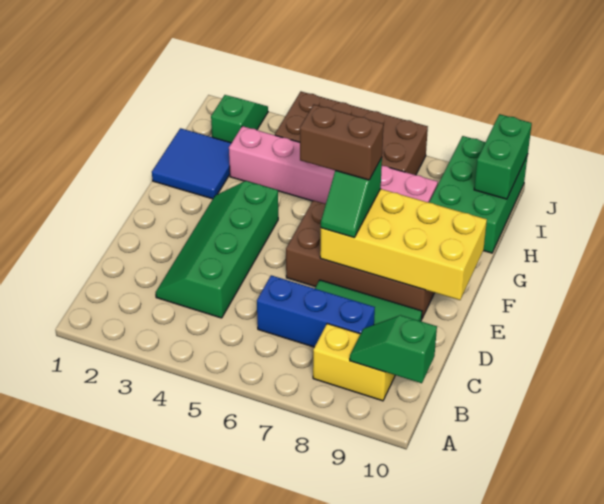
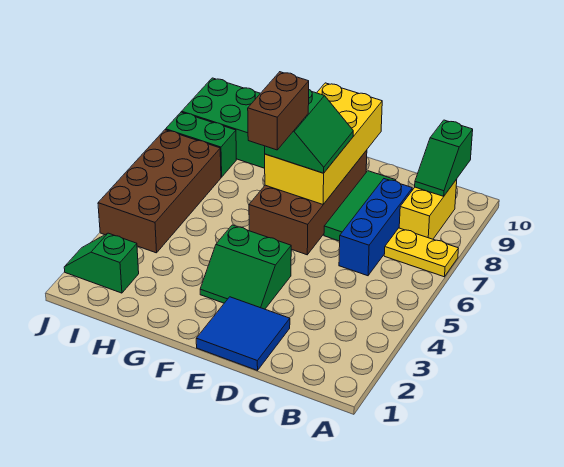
none -> yellow plate A7:B7 level 1
green slope C3:F4 level 1 top 4 -> green slope E3:F4 level 1 top 4
green slope E7:F7 level 3 top F -> green slope E7:F8 level 3 top F
blue tile G1:H2 level 1 -> blue tile D1:E2 level 1
pink brick H3:H8 level 1 -> none
green brick I10:J10 level 2 -> green brick I8:J8 level 1

